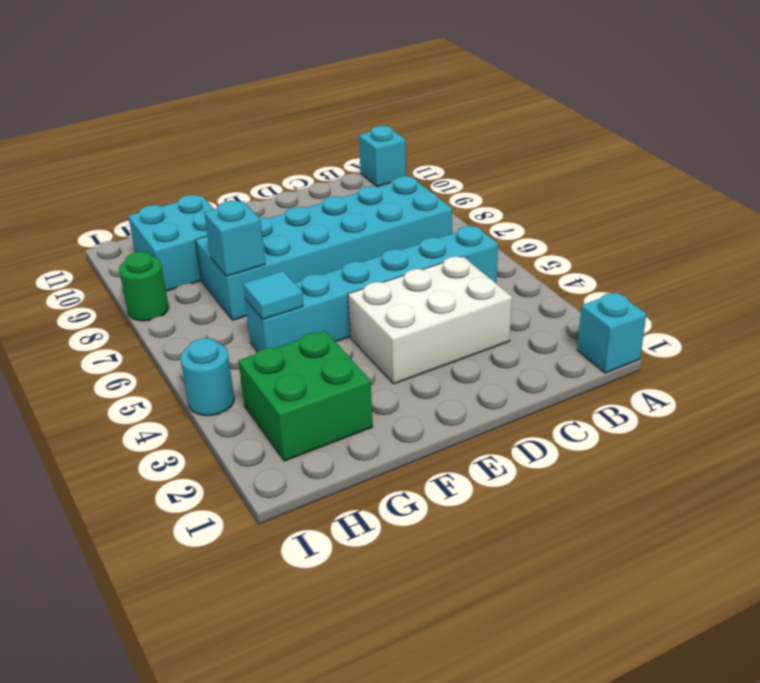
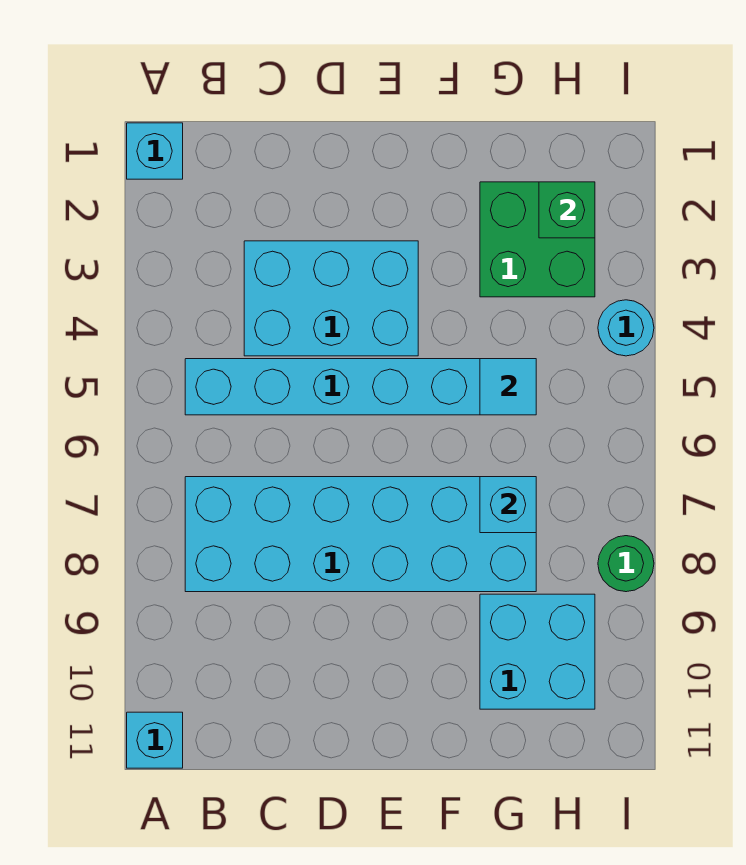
white brick C3:E4 level 1 -> cyan brick C3:E4 level 1
none -> green brick H2 level 2

